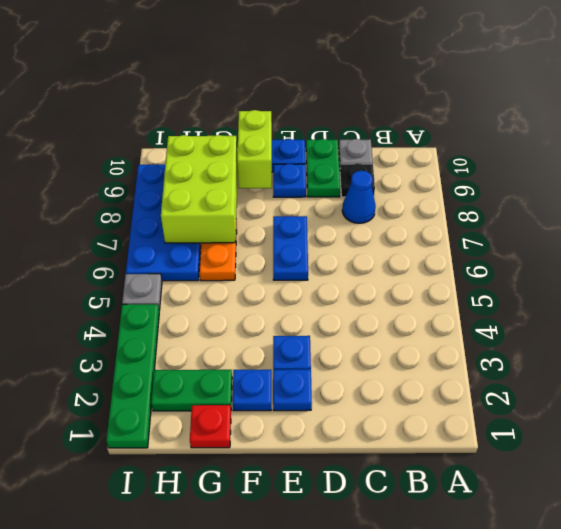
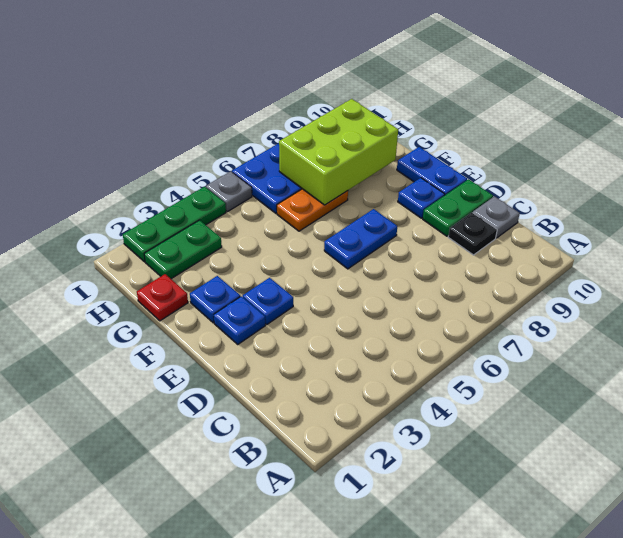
blue cone C8 level 1 -> none
lime brick F9:F10 level 2 -> none
green plate G2:H2 level 1 -> green plate H2:H3 level 1
green plate I1:I4 level 1 -> green plate I2:I4 level 1

